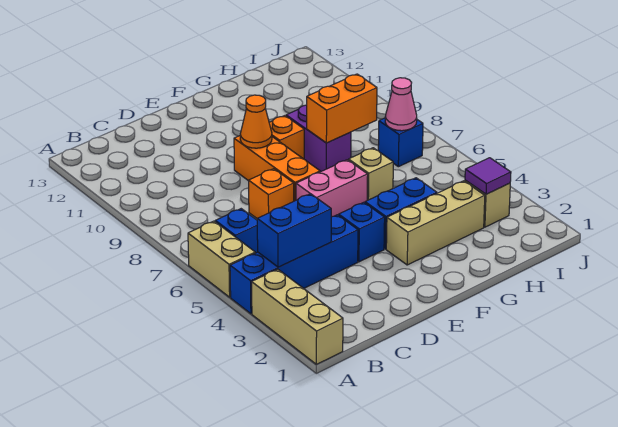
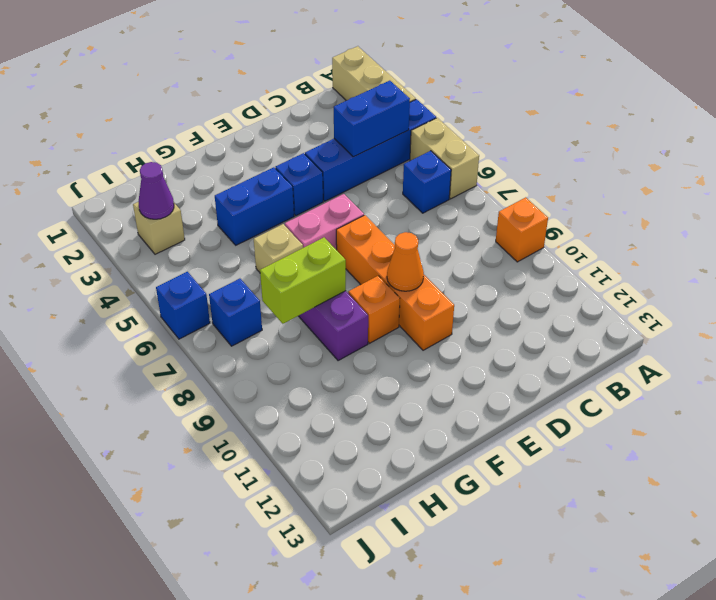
orange brick D7 level 1 -> orange brick A9 level 1
orange brick E7:E9 level 1 -> orange brick E7:E10 level 1
tan brick F3:H3 level 1 -> none
orange brick G8:H8 level 2 -> lime brick G8:H8 level 2
purple tile I3 level 2 -> purple cone I3 level 2
pink cone I7 level 2 -> none
none -> blue brick J6 level 1

